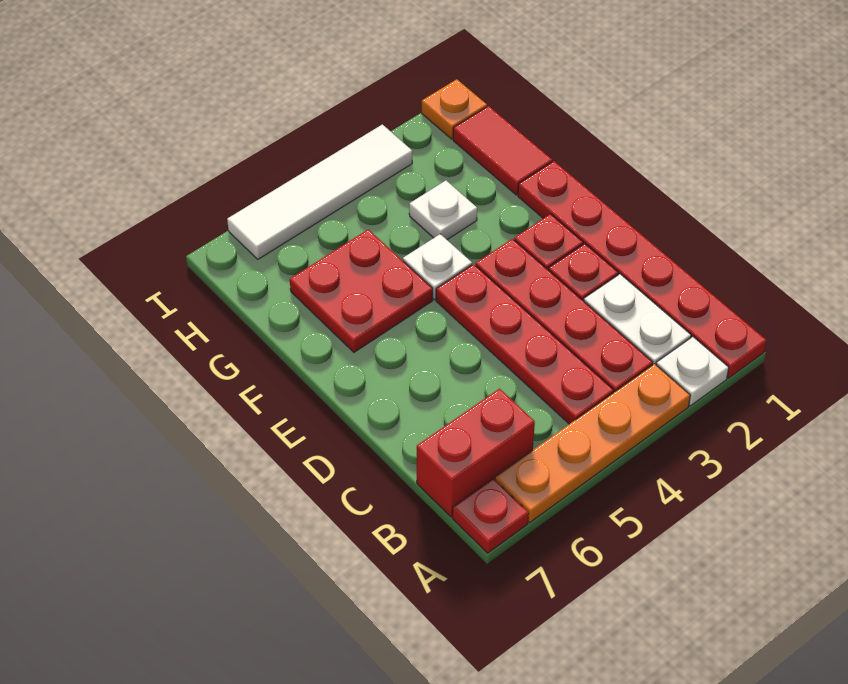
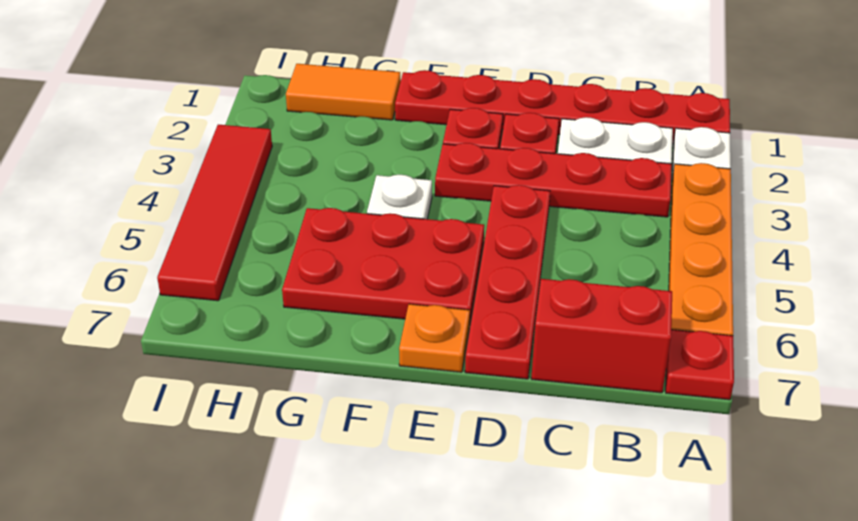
red plate B4:E4 level 1 -> red plate D4:D7 level 1
red brick B6:B7 level 1 -> red brick B7:C7 level 1
red plate F5:G6 level 1 -> red plate E5:G6 level 1
red tile G1:H1 level 1 -> orange tile G1:H1 level 1
white plate G3 level 1 -> none
orange plate I1 level 1 -> orange plate E7 level 1
white tile I3:I6 level 1 -> red tile I3:I6 level 1

